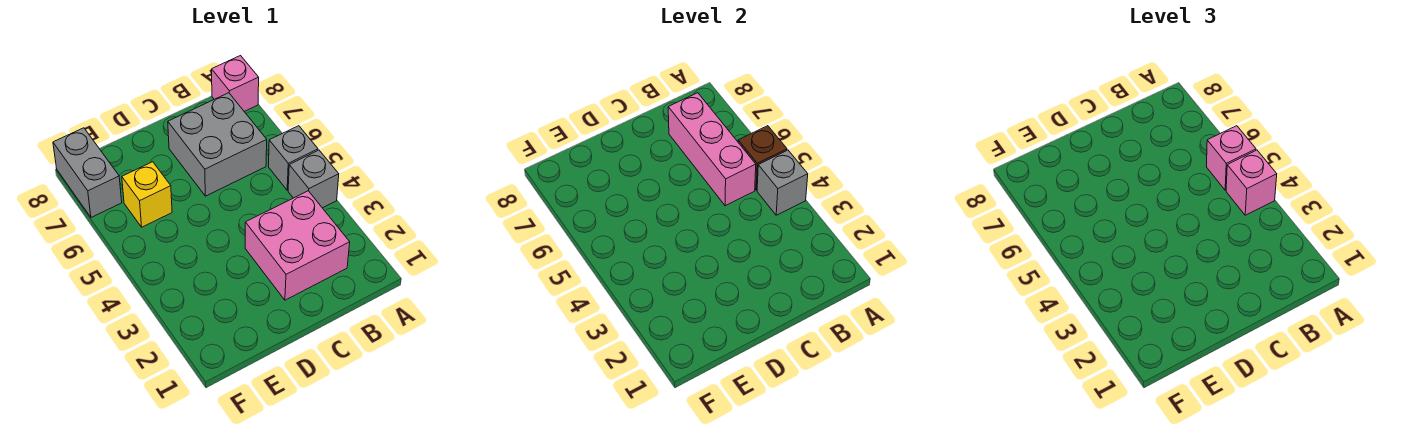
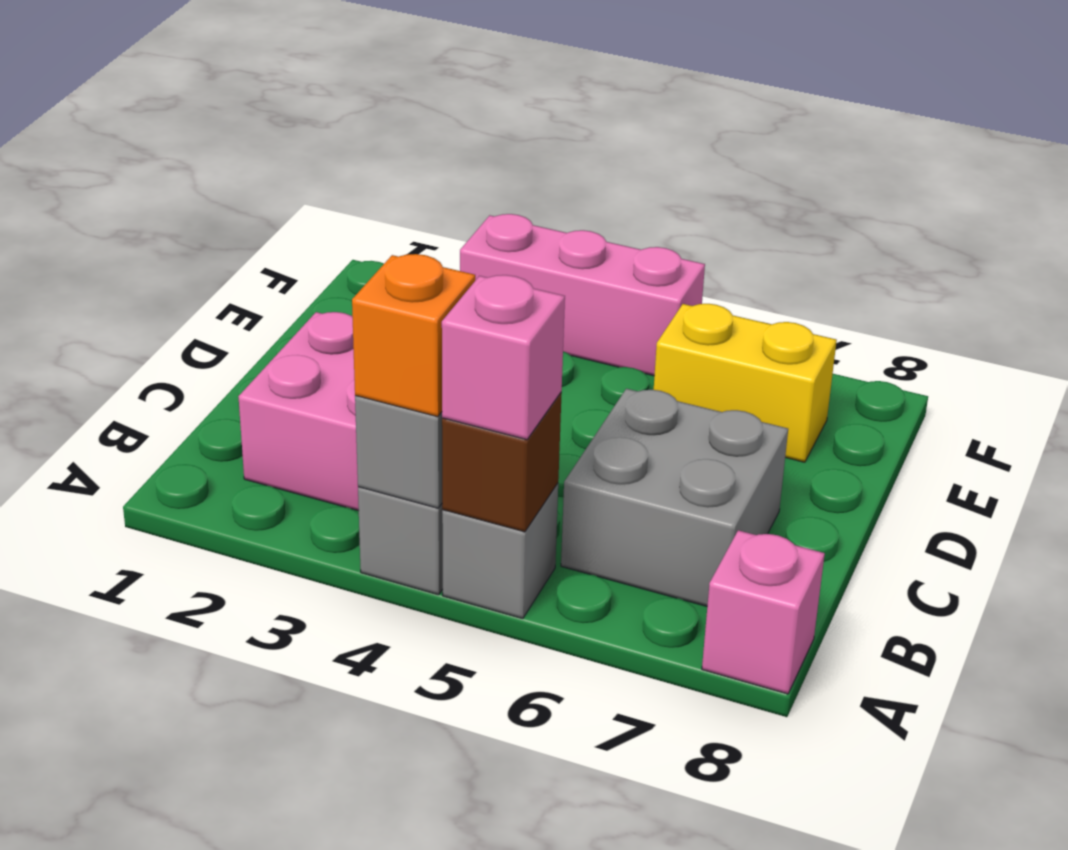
pink brick A4 level 3 -> orange brick A4 level 3
pink brick B5:B7 level 2 -> pink brick F3:F5 level 1
yellow brick E6 level 1 -> yellow brick E6:E7 level 1
grey brick F7:F8 level 1 -> none

